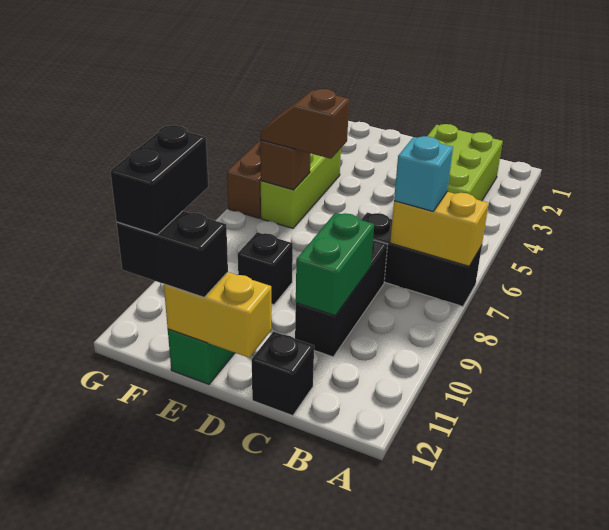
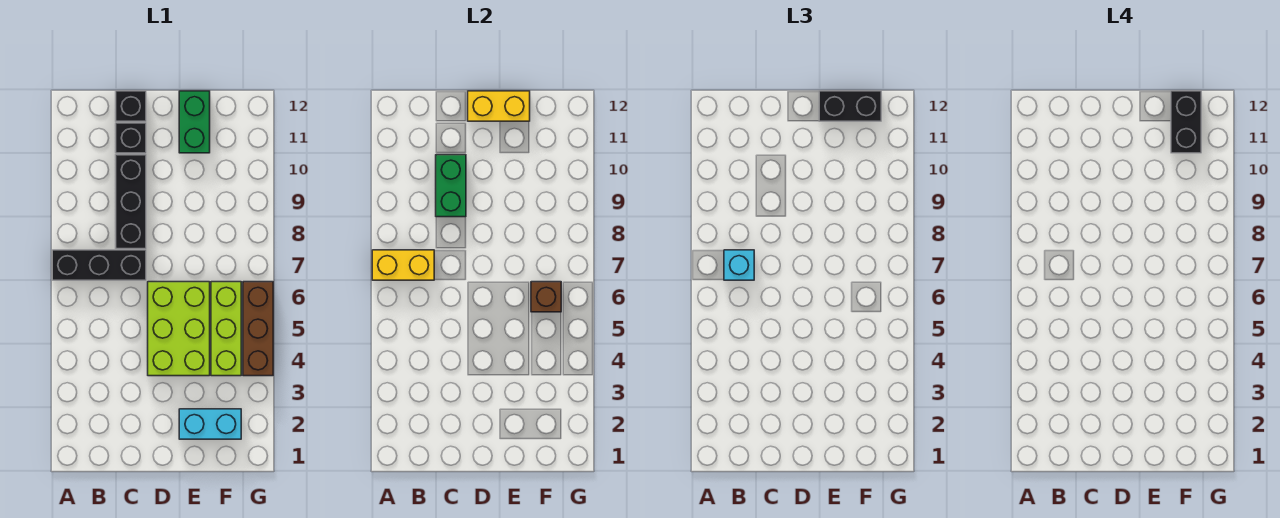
lime brick B2:C4 level 1 -> lime brick D4:E6 level 1
none -> cyan brick E2:F2 level 1
brown slope E6:F6 level 3 top E -> none
black brick E9 level 1 -> black brick C11 level 1

